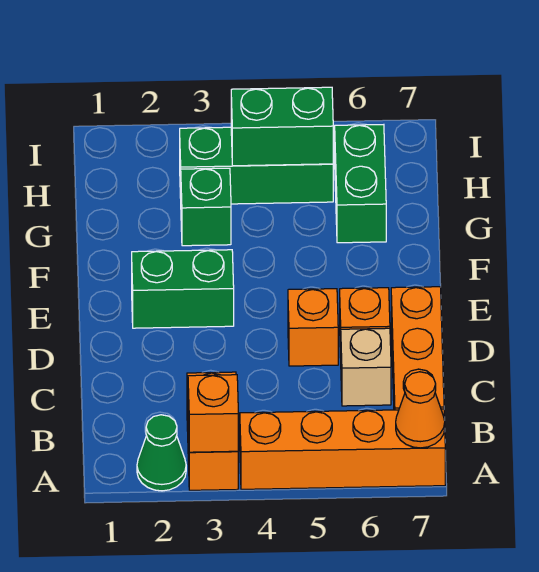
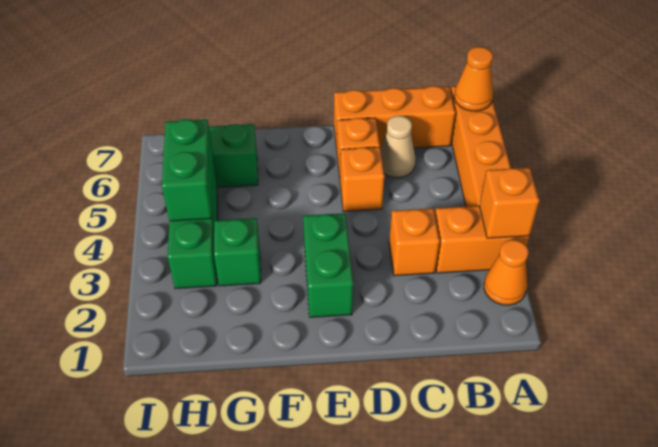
green cone A2 level 1 -> orange cone A2 level 1
none -> orange brick C3 level 1
tan brick C6 level 1 -> tan cone C6 level 1

